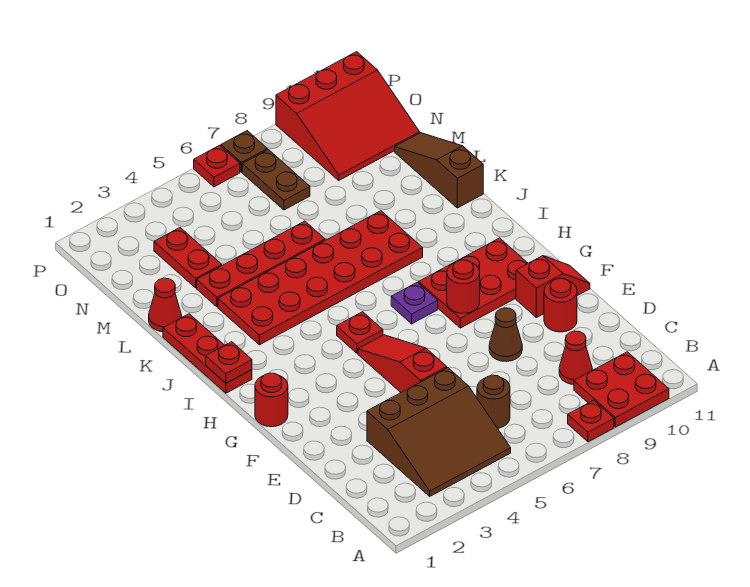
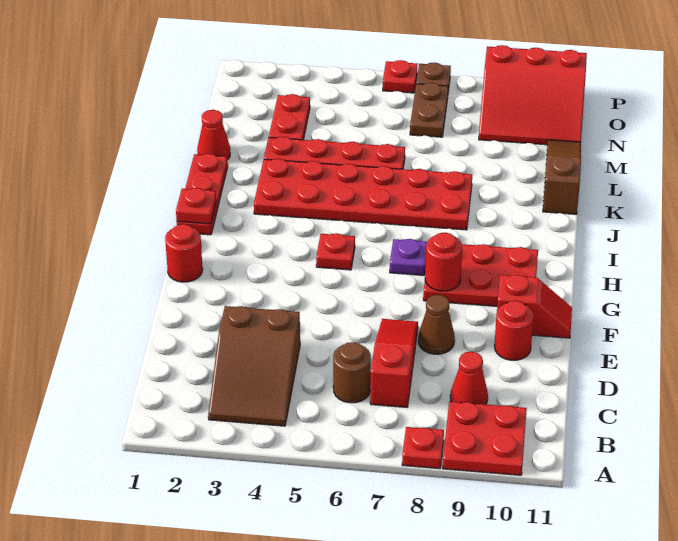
brown slope B3:D5 level 1 top D -> brown slope B3:D4 level 1 top D
red slope E5:G5 level 1 top E -> red slope C7:E7 level 1 top C

